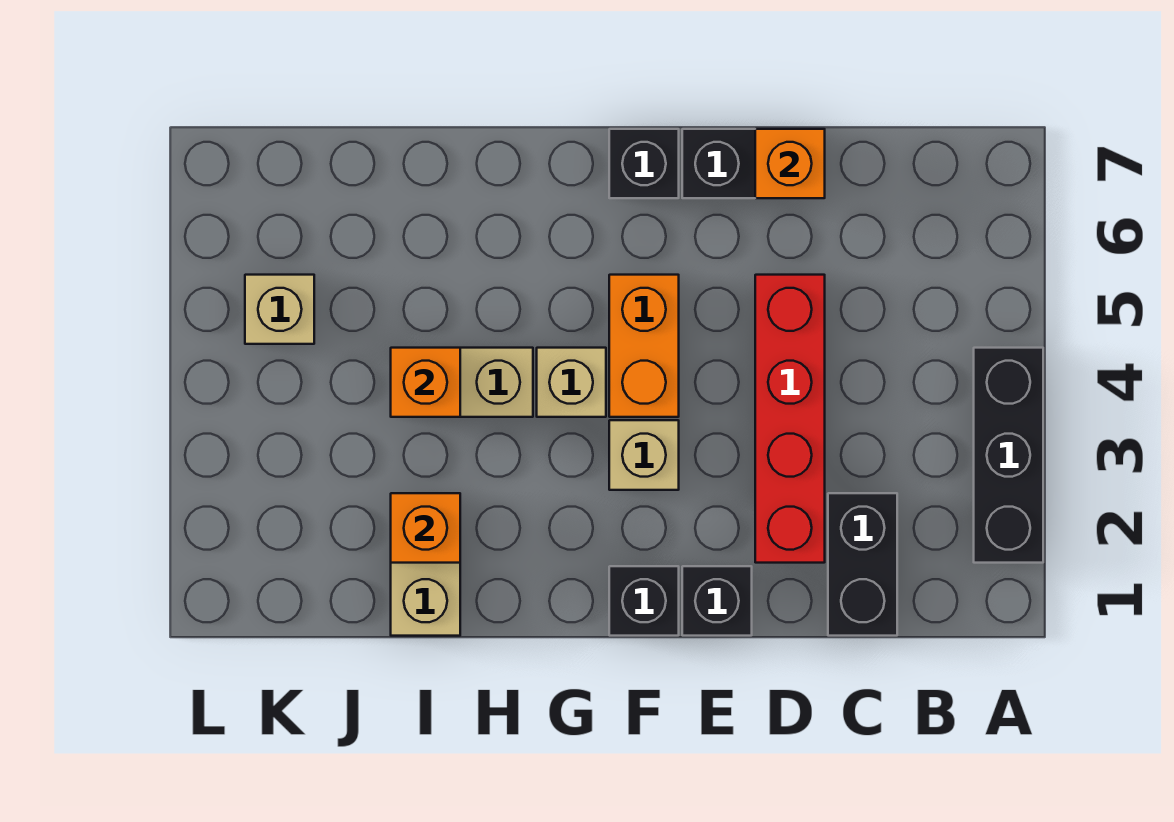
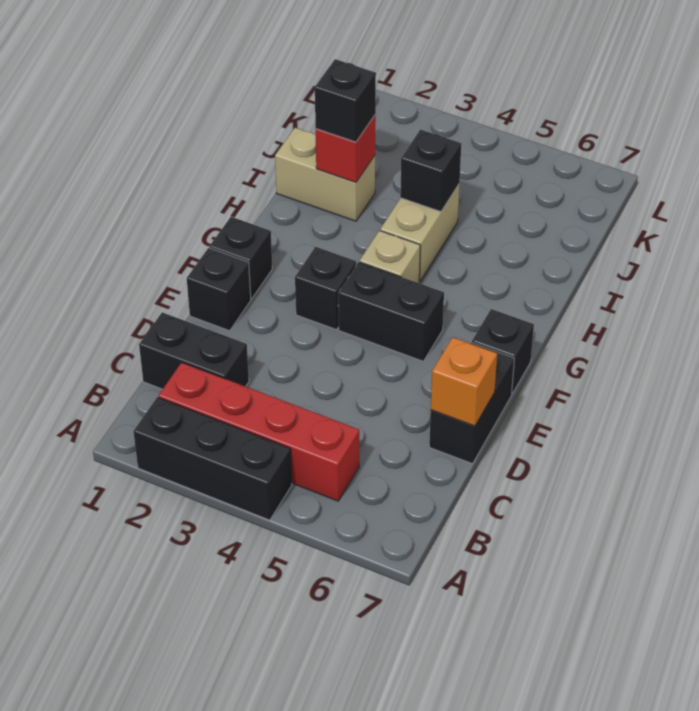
red brick D2:D5 level 1 -> red brick B2:B5 level 1
tan brick F3 level 1 -> black brick F3 level 1
orange brick F4:F5 level 1 -> black brick F4:F5 level 1
orange brick I2 level 2 -> red brick I2 level 2
none -> black brick I2 level 3
orange brick I4 level 2 -> black brick I4 level 2
tan brick K5 level 1 -> none

